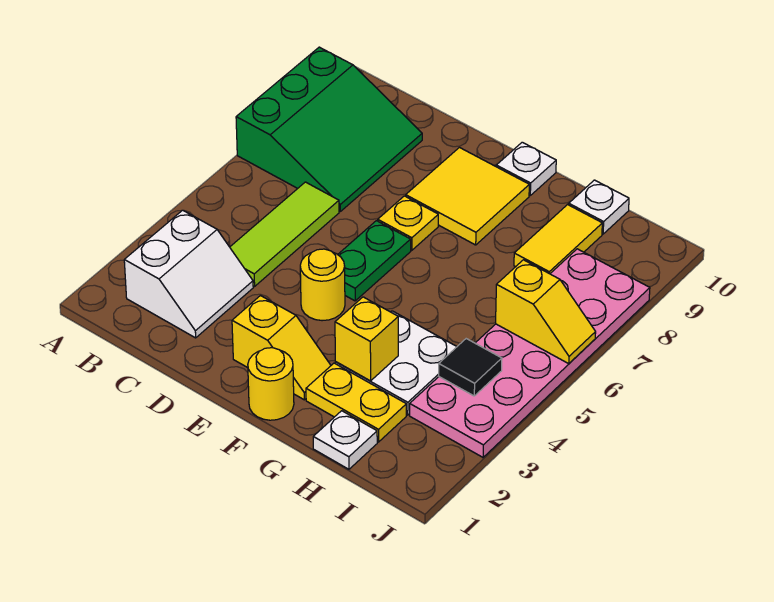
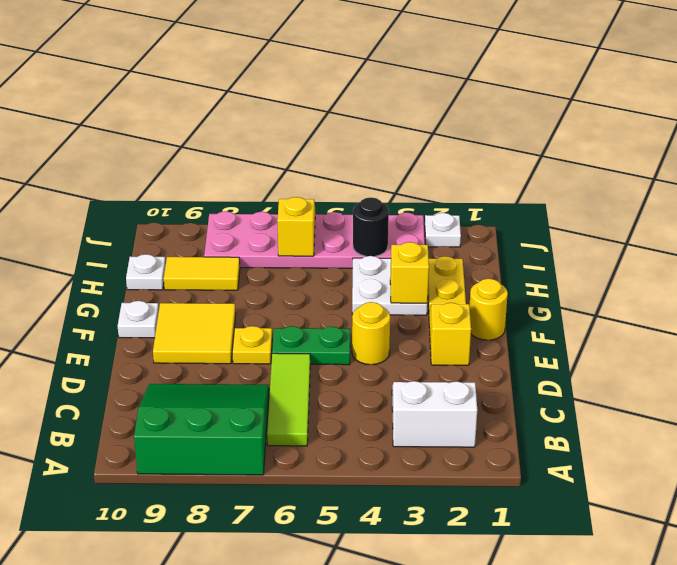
lime tile C4:C6 level 1 -> lime tile B6:D6 level 1
white plate H1 level 1 -> white plate J2 level 1
black tile I4 level 2 -> black round brick I4 level 2

